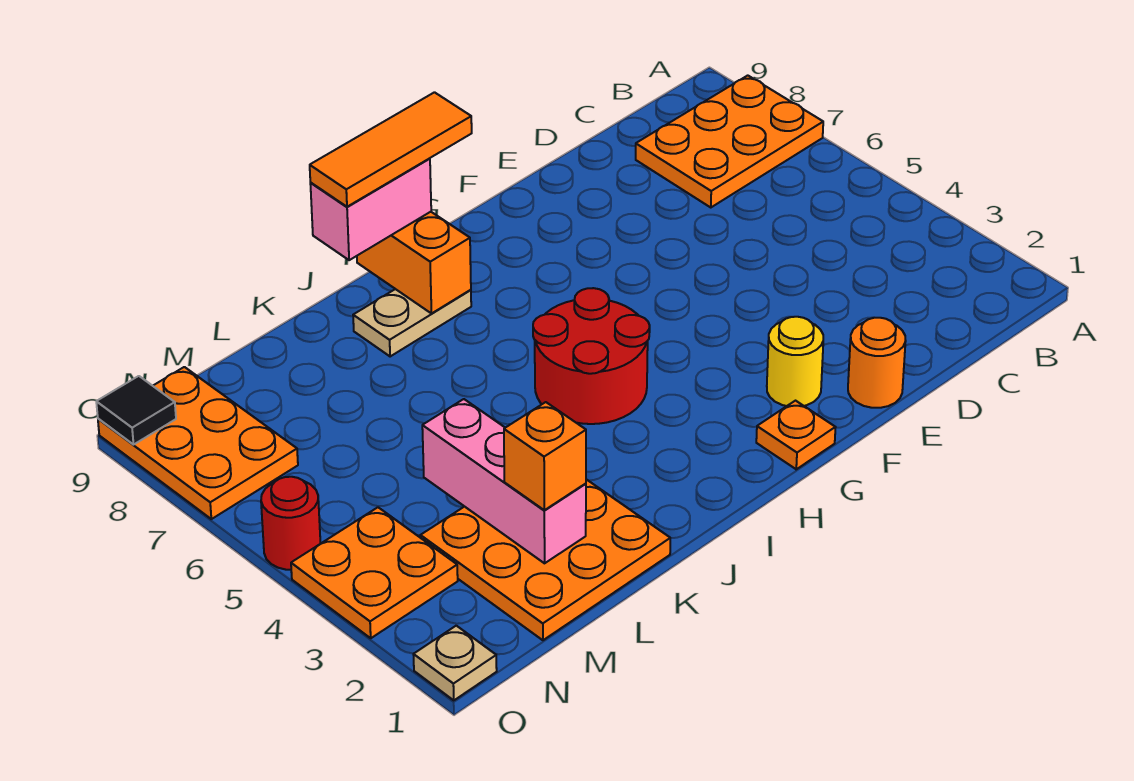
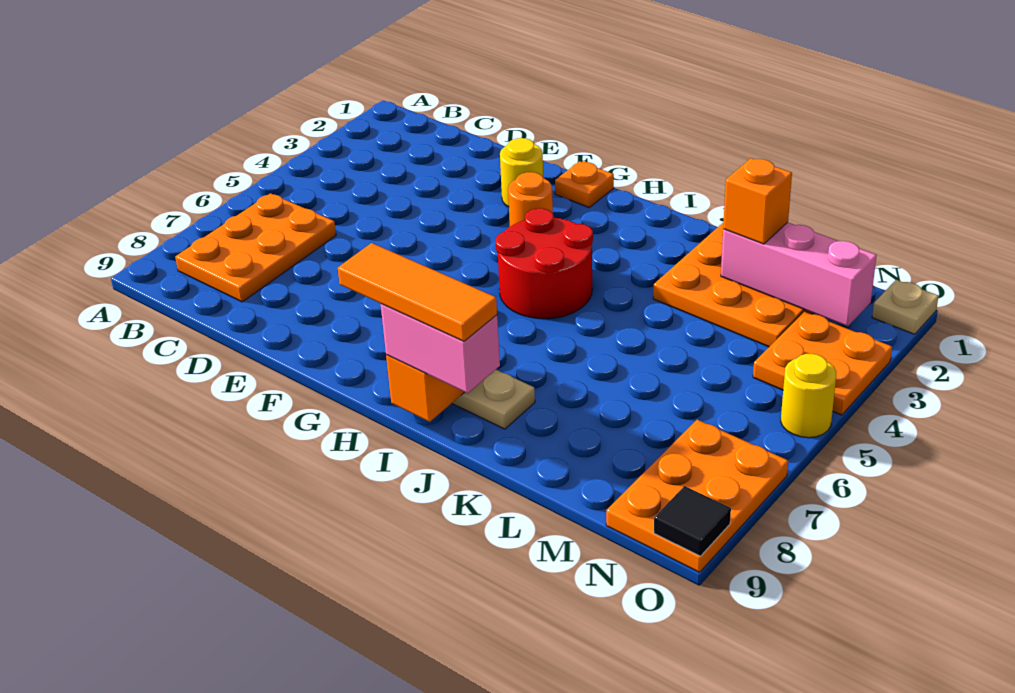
orange plate A7:C8 level 1 -> orange plate B6:C8 level 1
orange round brick E1 level 1 -> orange round brick G3 level 1
pink brick L2:L4 level 2 -> pink brick L2:N2 level 2
red round brick O5 level 1 -> yellow round brick O5 level 1

